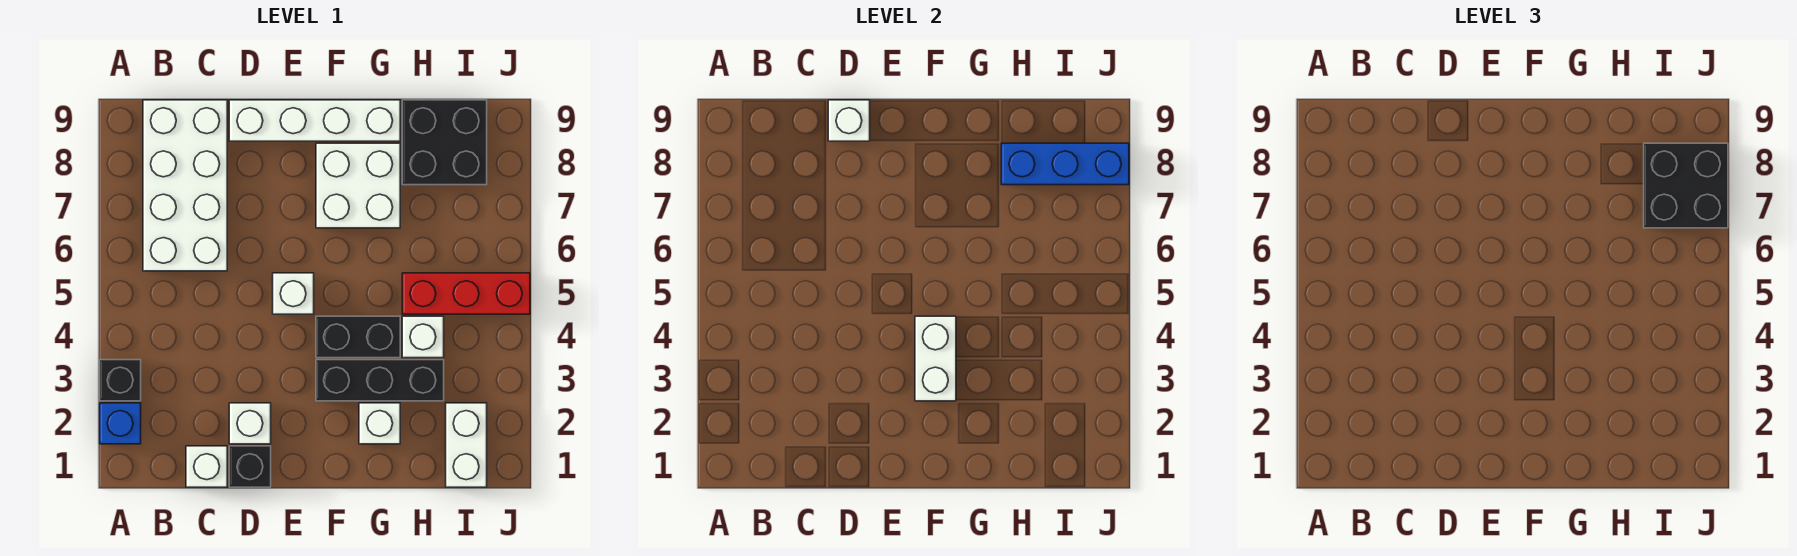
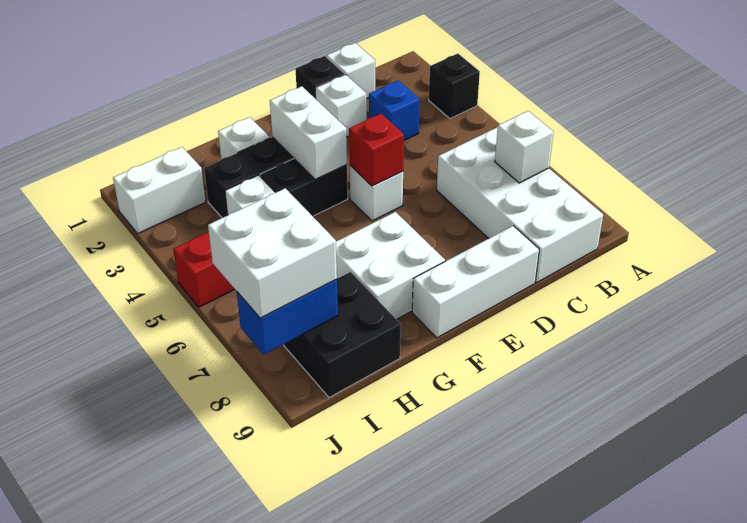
blue brick A2 level 1 -> blue brick C3 level 1
white brick D9:G9 level 1 -> white brick D9:F9 level 1
white brick D9 level 2 -> white brick B7 level 2
none -> red brick E5 level 2
blue brick H8:J8 level 2 -> blue brick I8:J8 level 2
white brick I1:I2 level 1 -> white brick I2:J2 level 1
black brick I7:J8 level 3 -> white brick I7:J8 level 3

